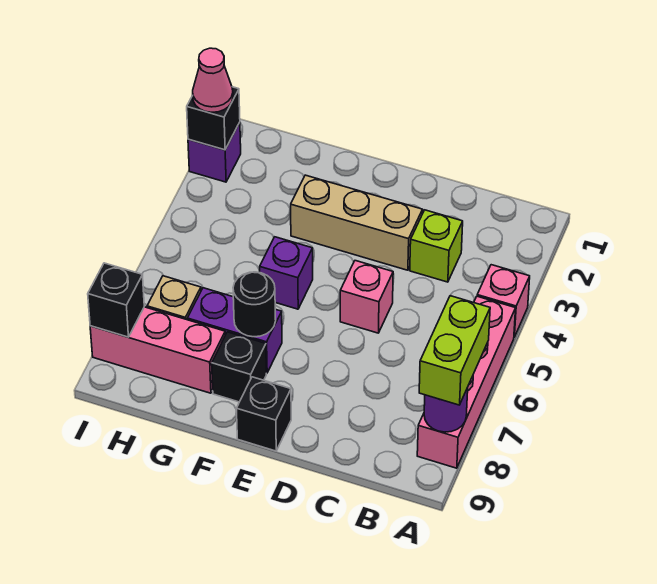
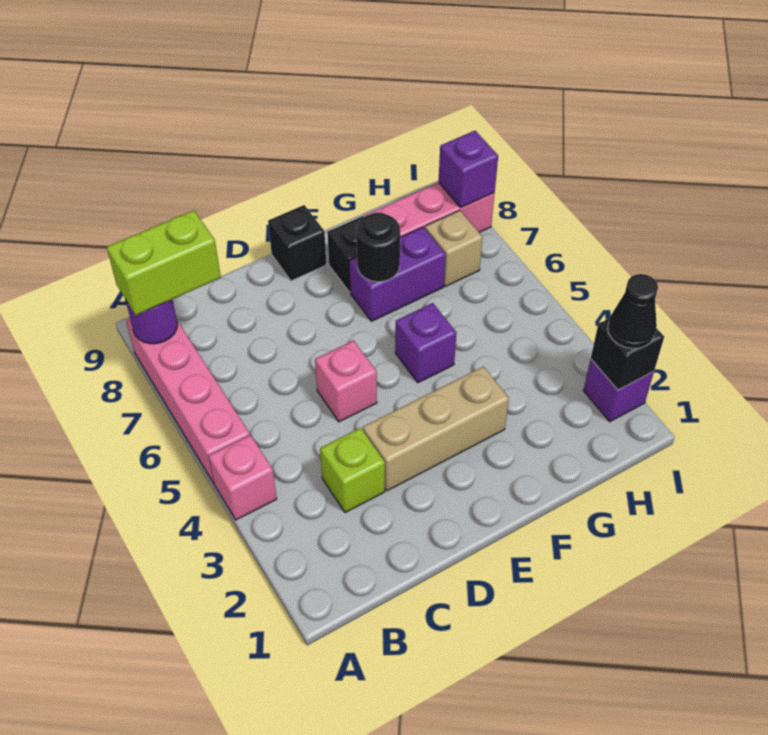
lime brick A7:A8 level 3 -> lime brick A8:B8 level 3
pink cone I2 level 3 -> black cone I2 level 3
black brick I8 level 2 -> purple brick I8 level 2

